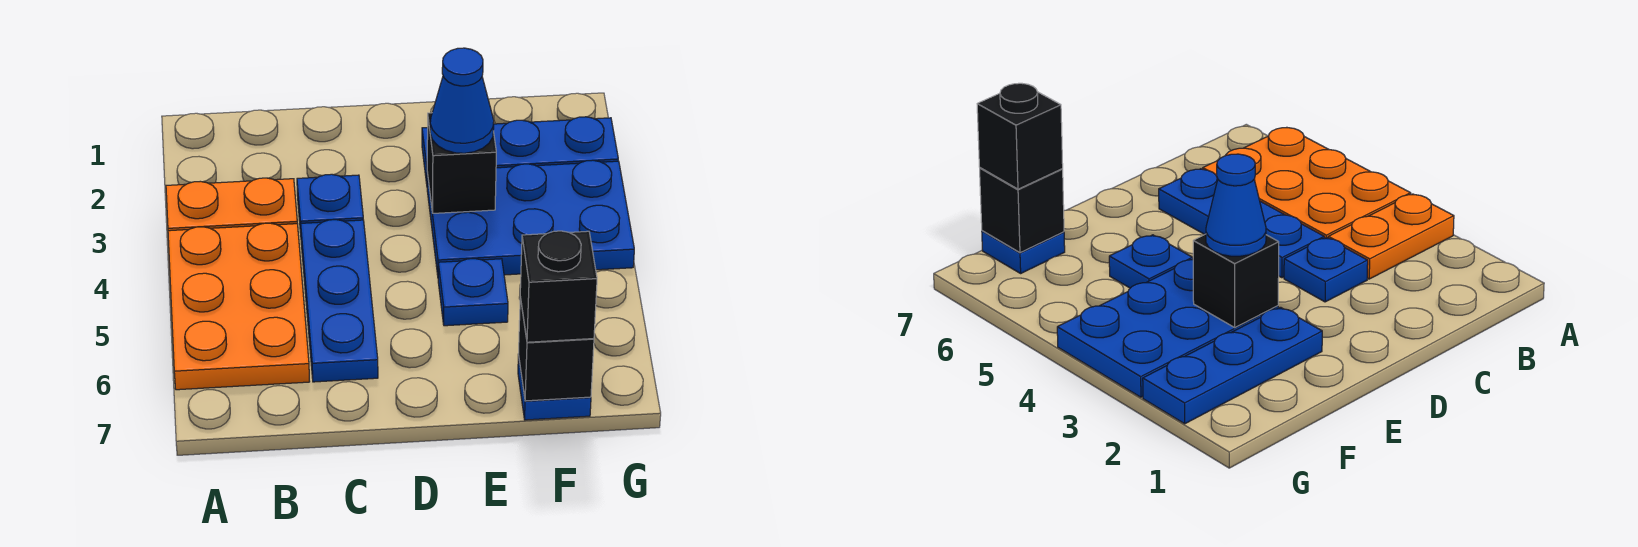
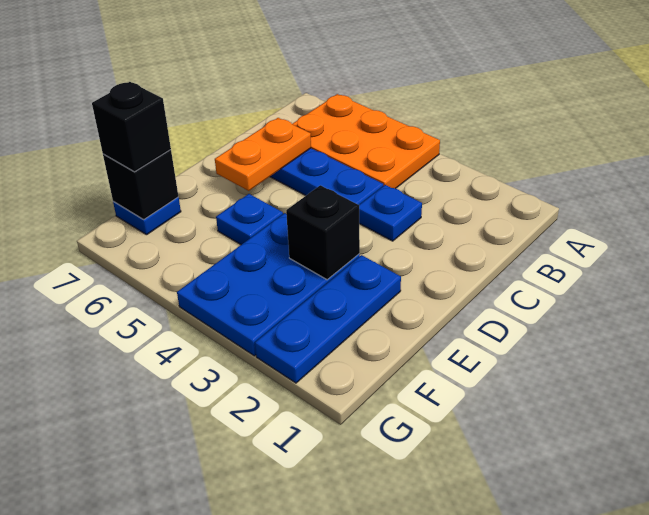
orange plate A3:B3 level 1 -> orange plate C6:D6 level 2
blue cone E3 level 3 -> none

